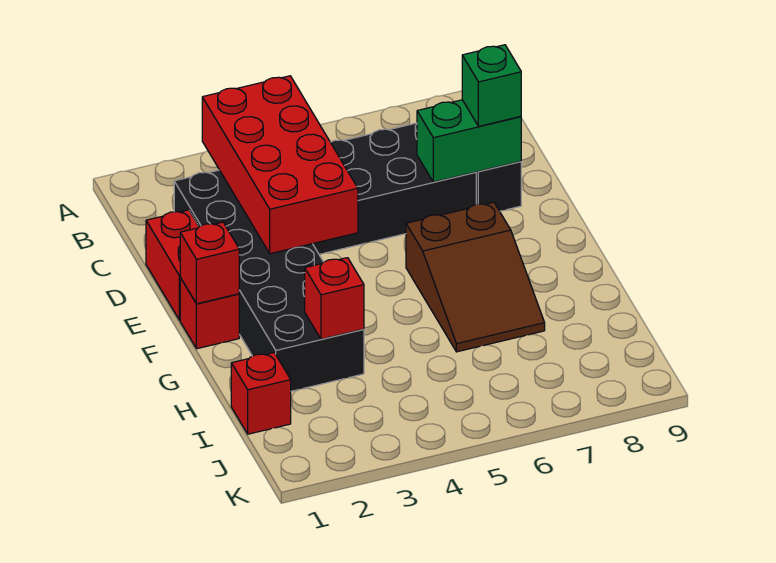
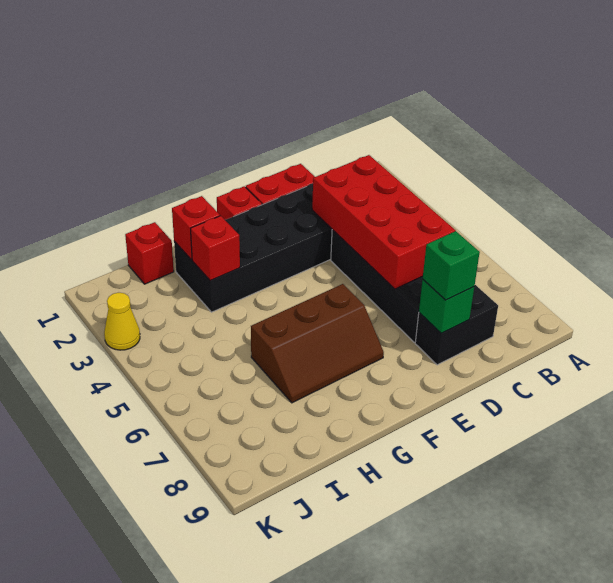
red brick B3:E4 level 2 -> red brick C3:D6 level 2
green brick D7:D8 level 2 -> green brick D8 level 2
red brick F1 level 2 -> red brick H2 level 2
brown slope F6:H7 level 1 top F -> brown slope F6:H7 level 1 top 6
none -> yellow cone K3 level 1

